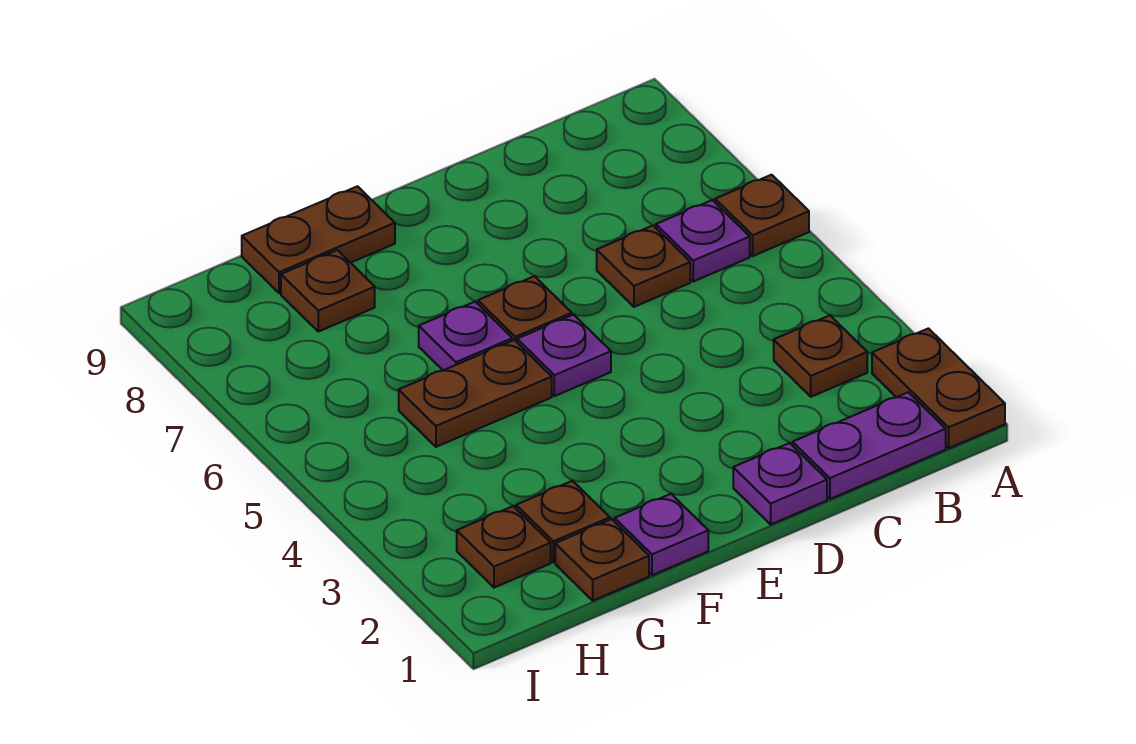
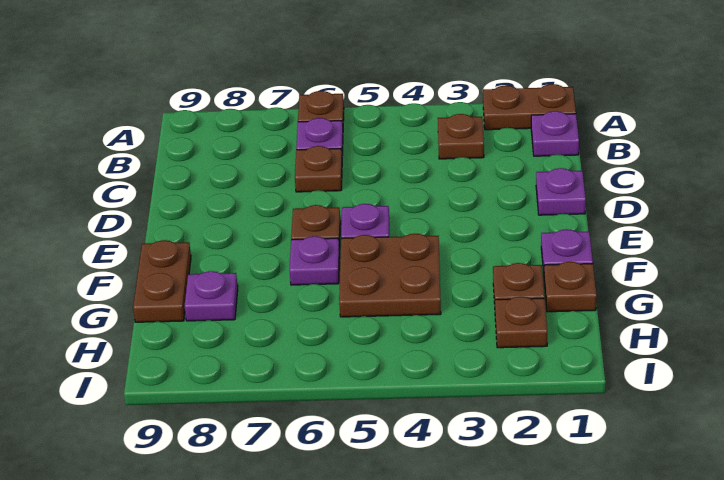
purple plate B1:C1 level 1 -> purple plate B1 level 1
brown plate F5:G5 level 1 -> brown plate F4:G5 level 1
brown plate G8 level 1 -> purple plate G8 level 1

